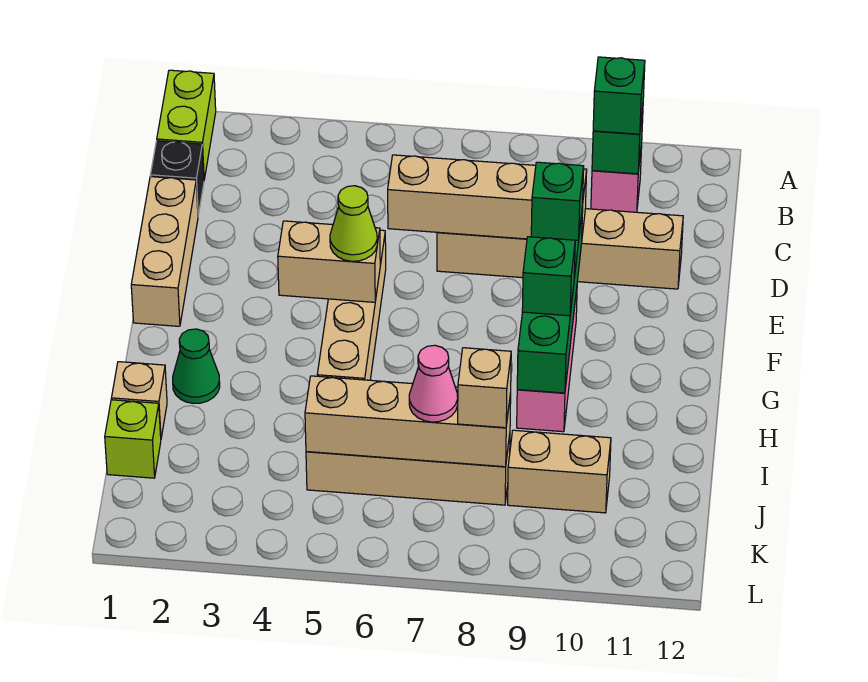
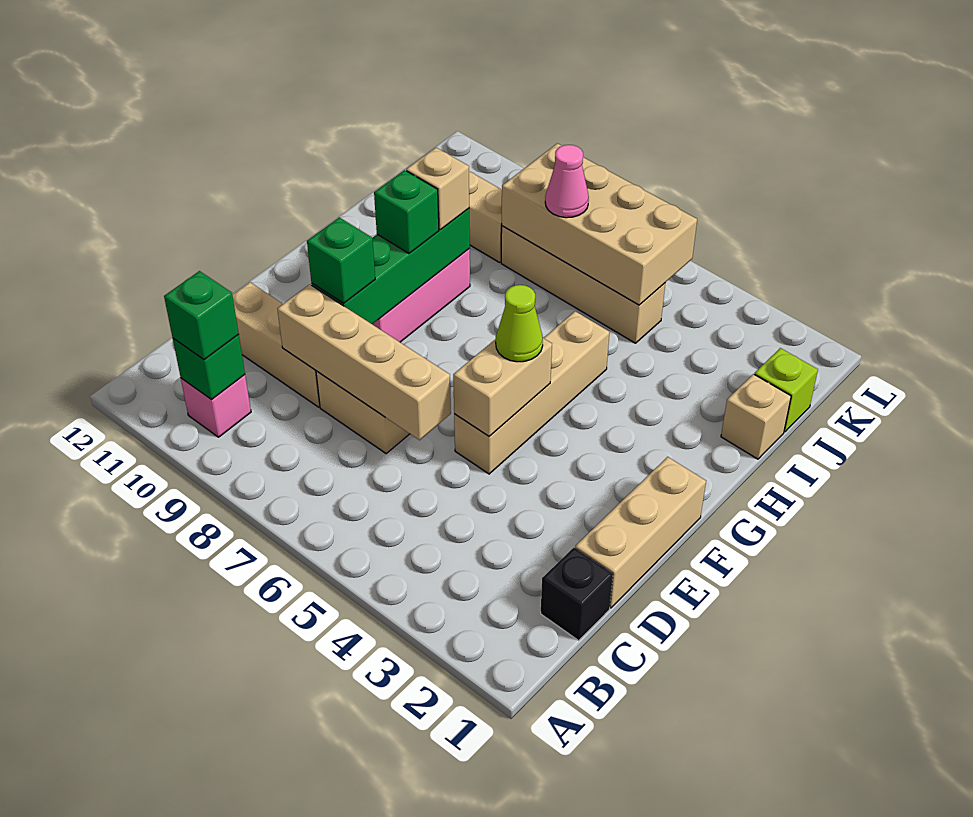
lime brick A1:B1 level 1 -> none
tan brick F4:F5 level 2 -> tan brick E5:F5 level 2
green cone H2 level 1 -> none
tan brick J5:J8 level 2 -> tan brick J5:K8 level 2
tan brick J8 level 3 -> tan brick H9 level 3

